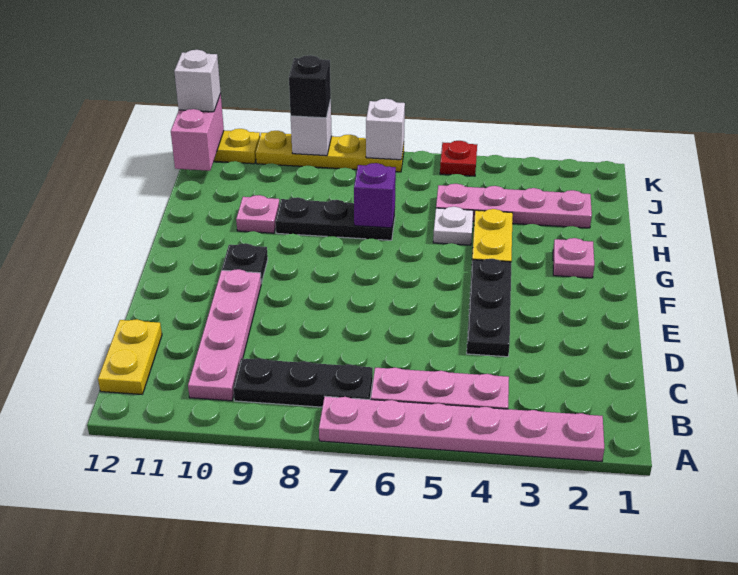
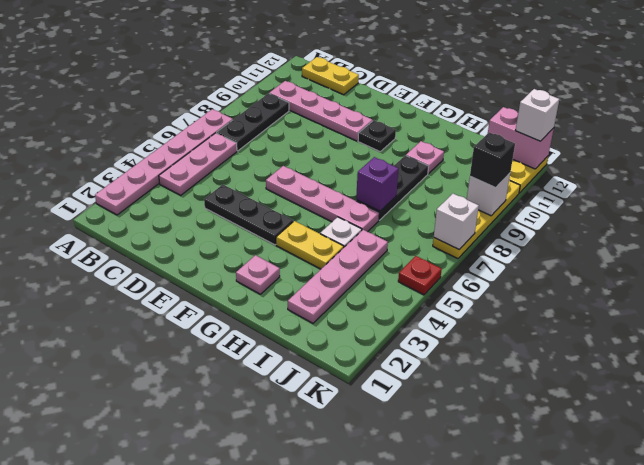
none -> pink plate E6:H6 level 1

